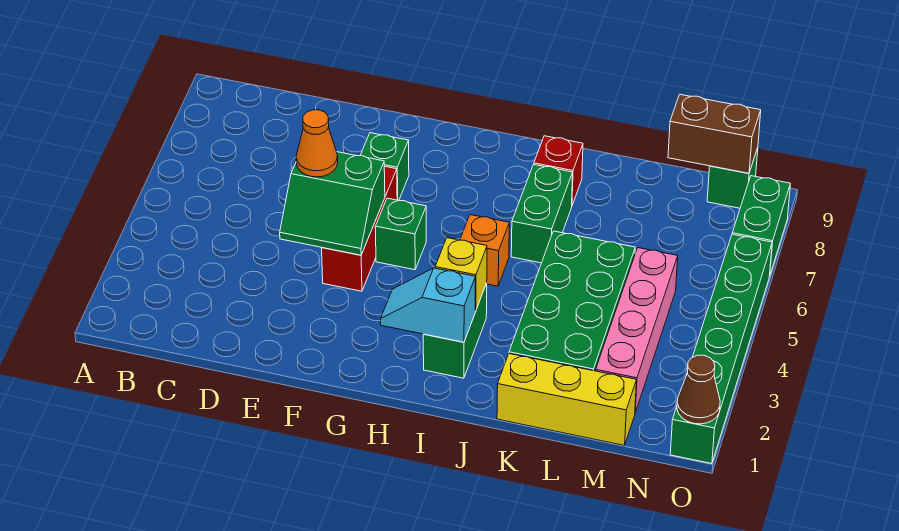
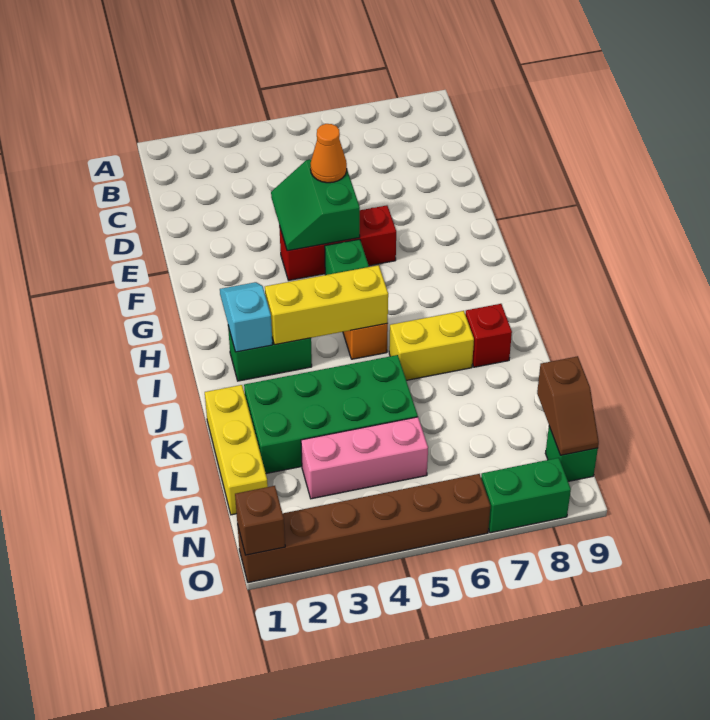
green brick F7 level 1 -> none
yellow brick I3 level 2 -> yellow brick I3:I5 level 2
green brick J6:J7 level 1 -> yellow brick J6:J7 level 1
pink brick M2:M5 level 1 -> pink brick M3:M5 level 1
brown brick M9:N9 level 2 -> brown slope M9:N9 level 2 top M
green brick O1:O6 level 1 -> brown brick O1:O6 level 1
brown cone O1 level 2 -> brown brick O1 level 2

